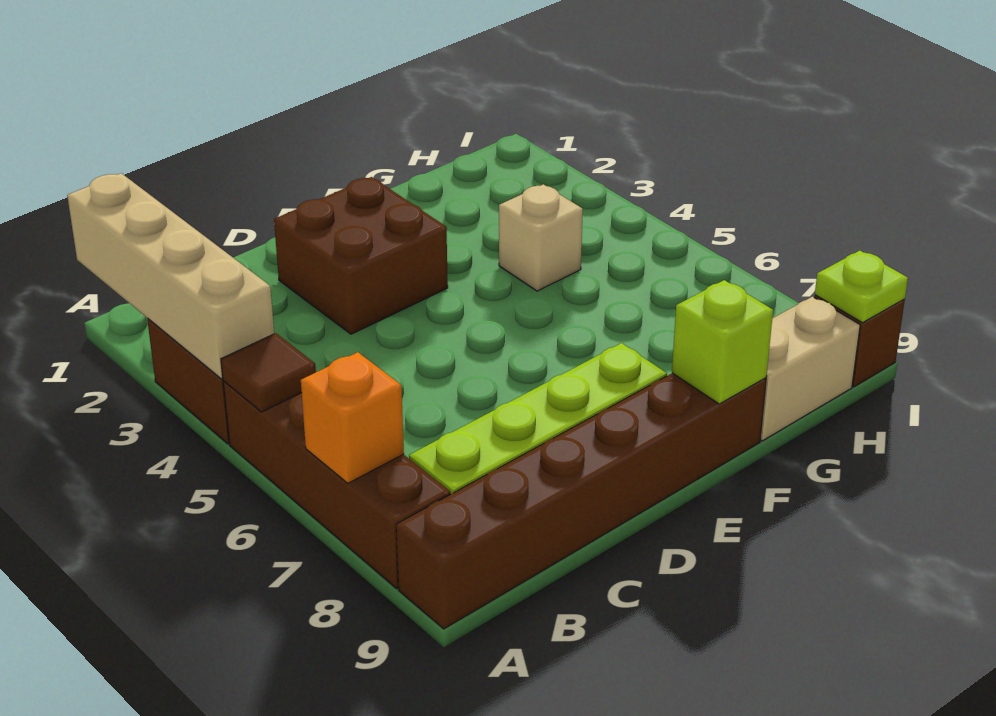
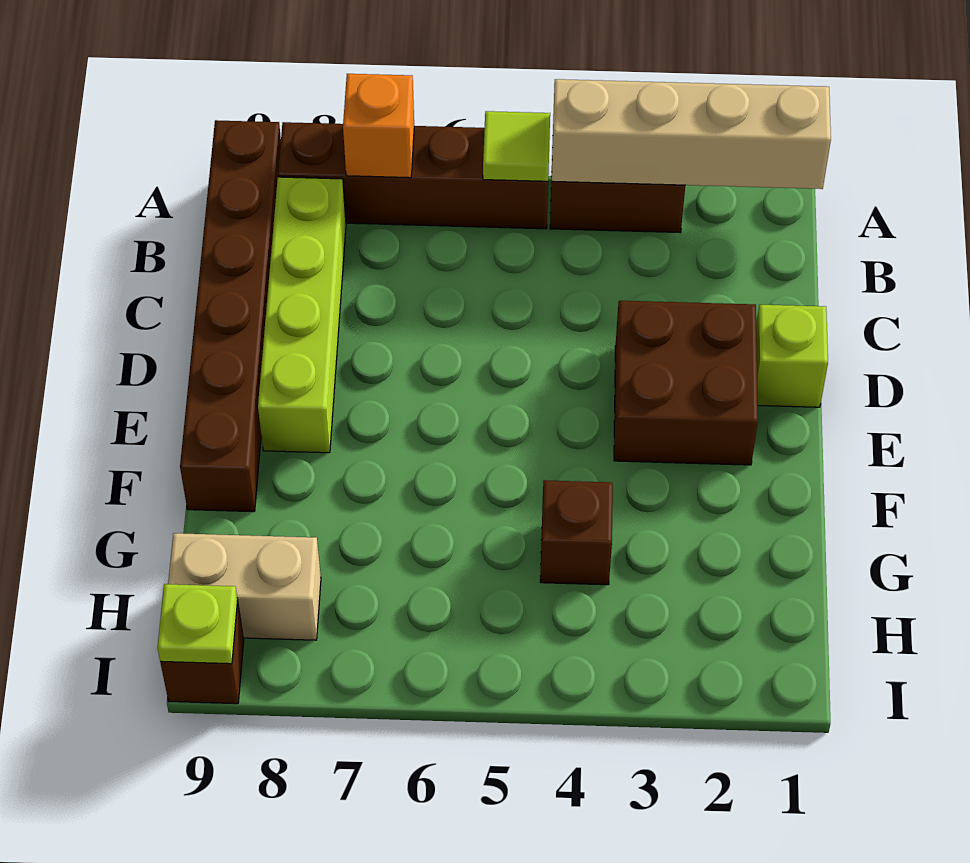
brown tile A5 level 2 -> lime tile A5 level 2
lime brick F9 level 2 -> lime brick D1 level 1
tan brick G4 level 1 -> brown brick G4 level 1
tan brick G9:H9 level 1 -> tan brick H8:H9 level 1

